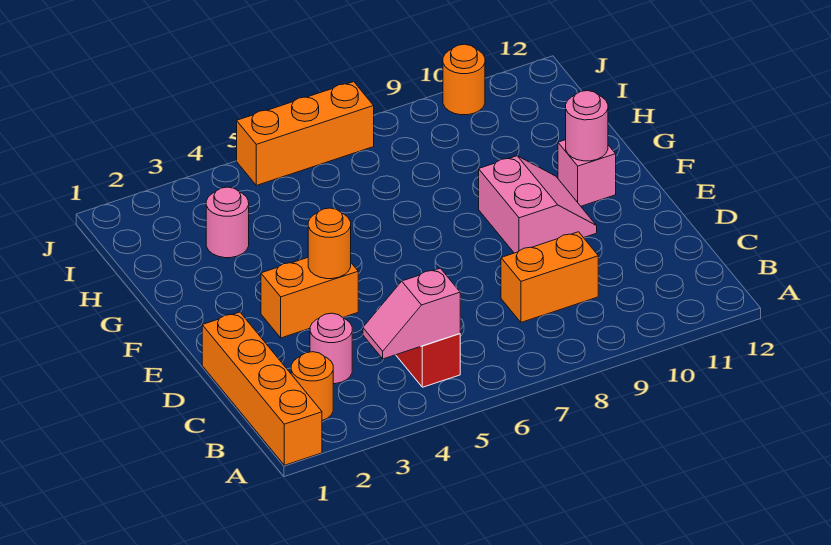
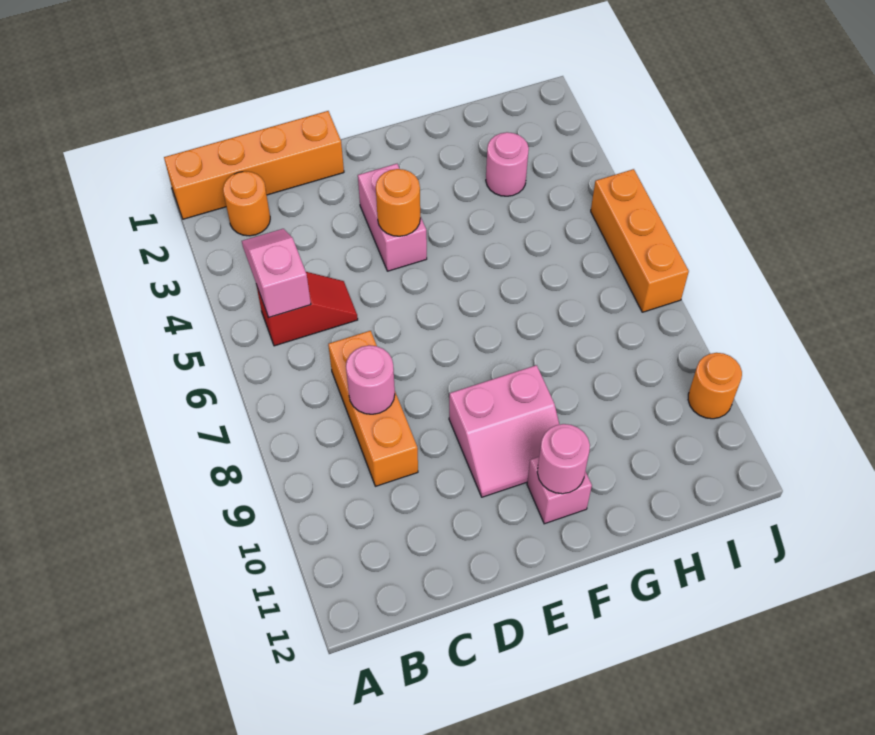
pink round brick C3 level 1 -> pink round brick C8 level 2
orange brick C8:C9 level 1 -> orange brick C7:C9 level 1
orange brick E3:E4 level 1 -> pink brick E3:E4 level 1

